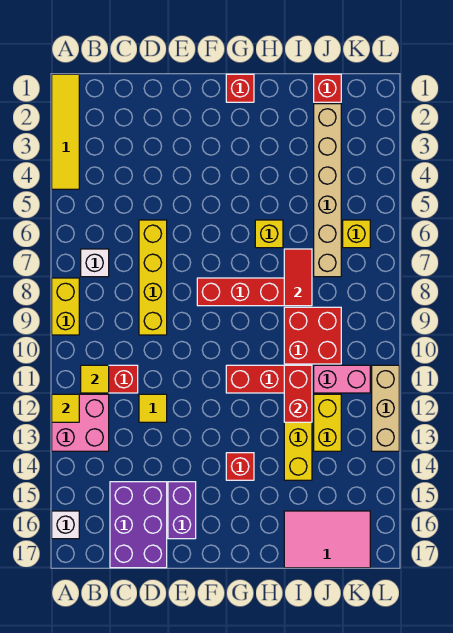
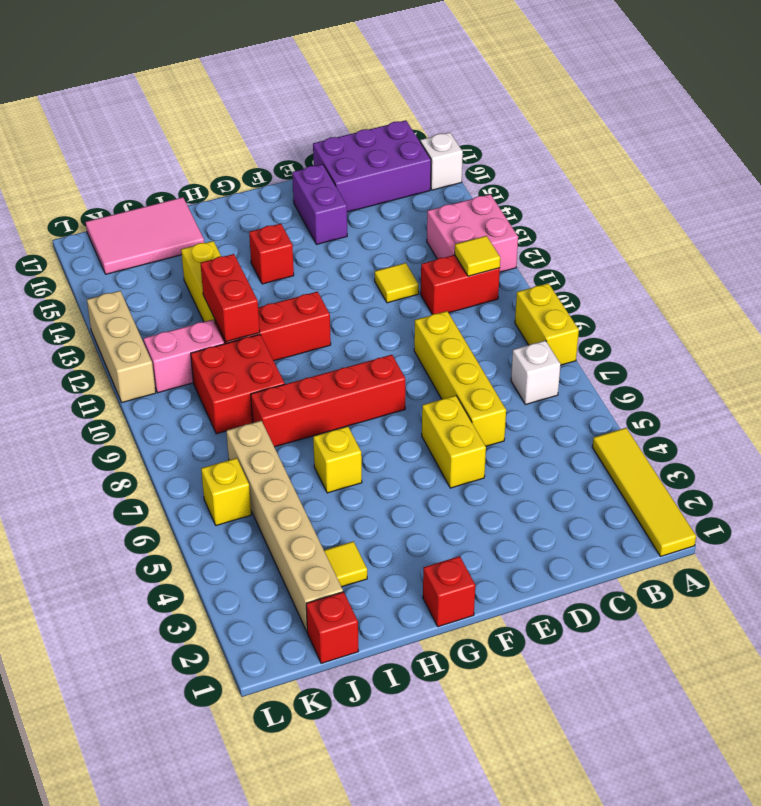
yellow tile A12 level 2 -> yellow tile I3 level 1
purple brick C15:D17 level 1 -> purple brick B16:D17 level 1
red tile I7:I8 level 2 -> none
yellow brick J12:J13 level 1 -> yellow brick E5:E6 level 1

